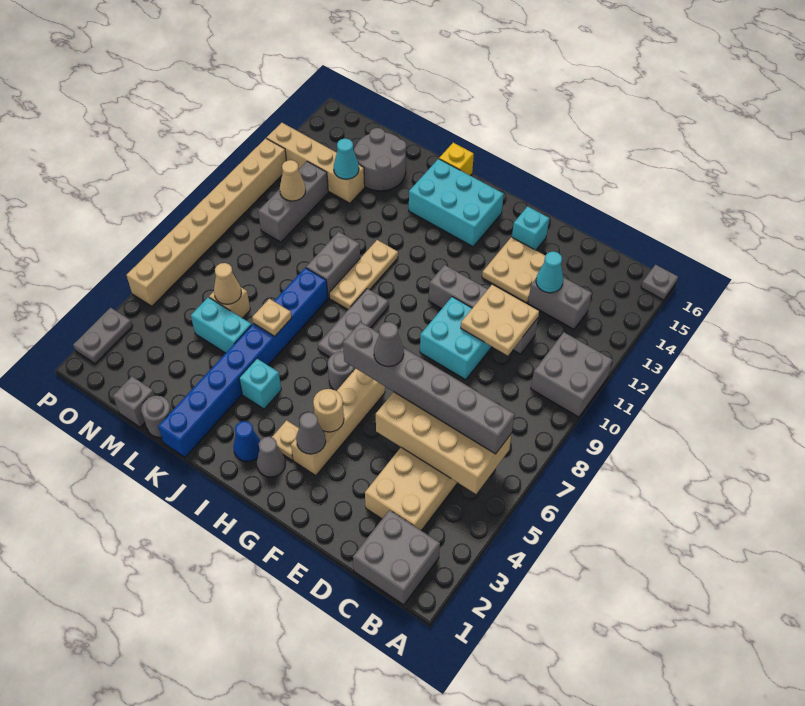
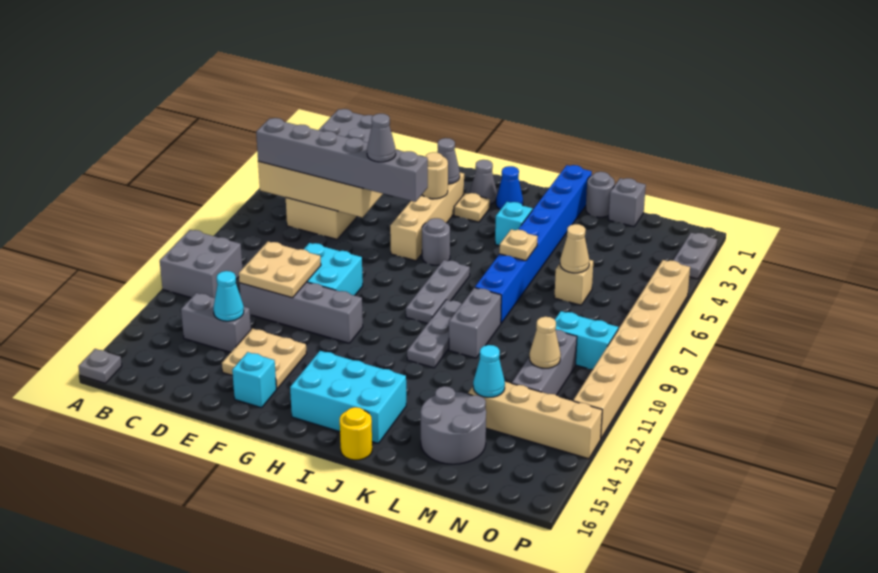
tan plate J9:J11 level 1 -> grey plate J9:J11 level 1
yellow brick J16 level 1 -> yellow round brick J16 level 1
cyan brick L5:M5 level 1 -> cyan brick N9:O9 level 1

